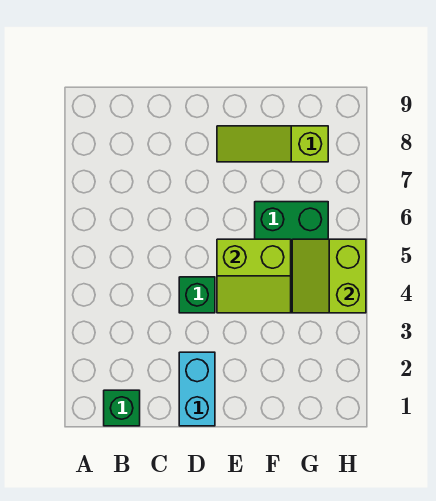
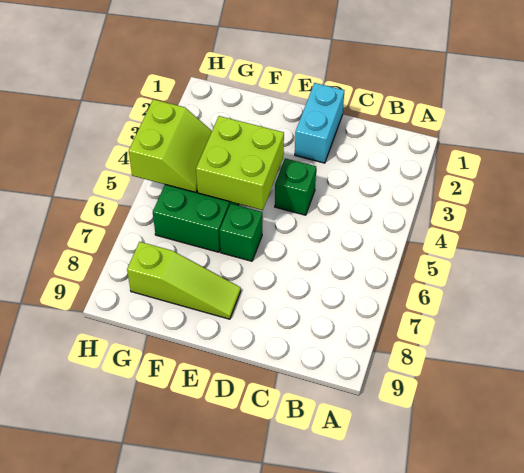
green brick B1 level 1 -> green brick E6 level 1
lime slope E4:F5 level 2 top 5 -> lime brick E4:F5 level 2

